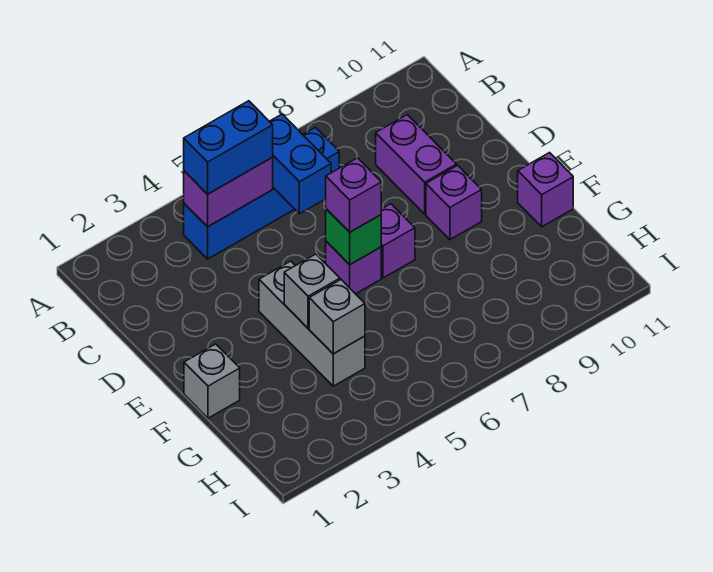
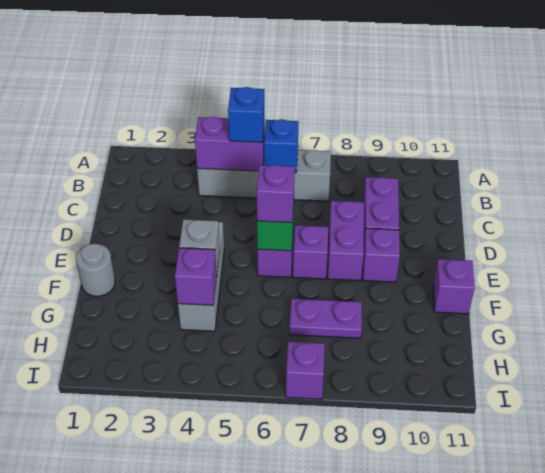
blue brick B4:B7 level 1 -> grey brick B4:B7 level 1
blue brick B4:B5 level 3 -> blue brick B5 level 3
blue brick B6:C6 level 2 -> blue brick B6 level 2
none -> purple brick D8:E8 level 1
grey brick F1 level 1 -> grey round brick F1 level 1
grey brick G4 level 2 -> purple brick G4 level 2
none -> purple plate G7:G8 level 1
none -> purple brick I7 level 1

